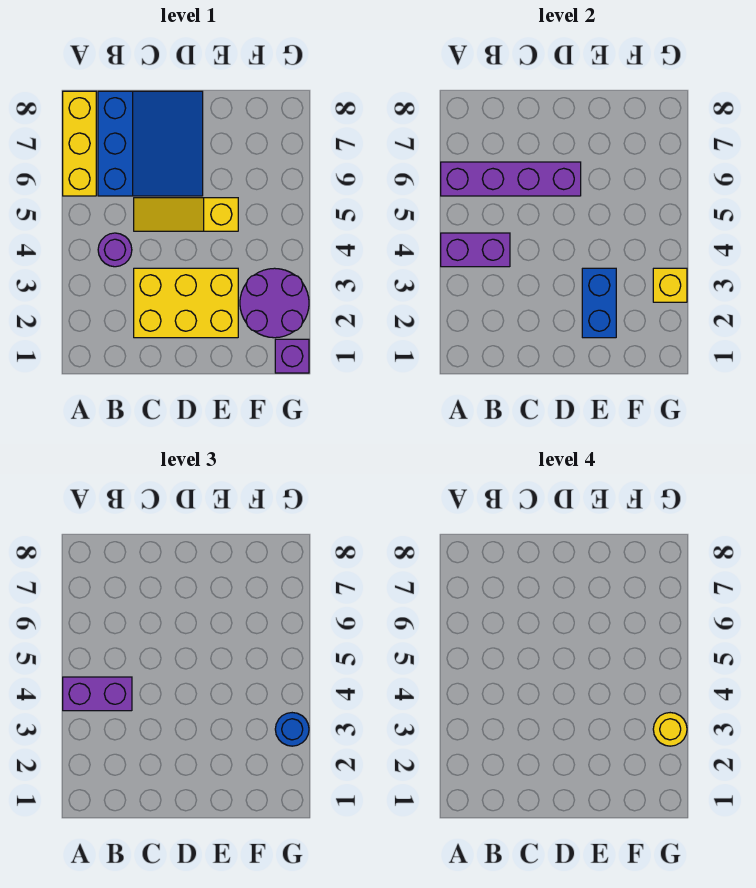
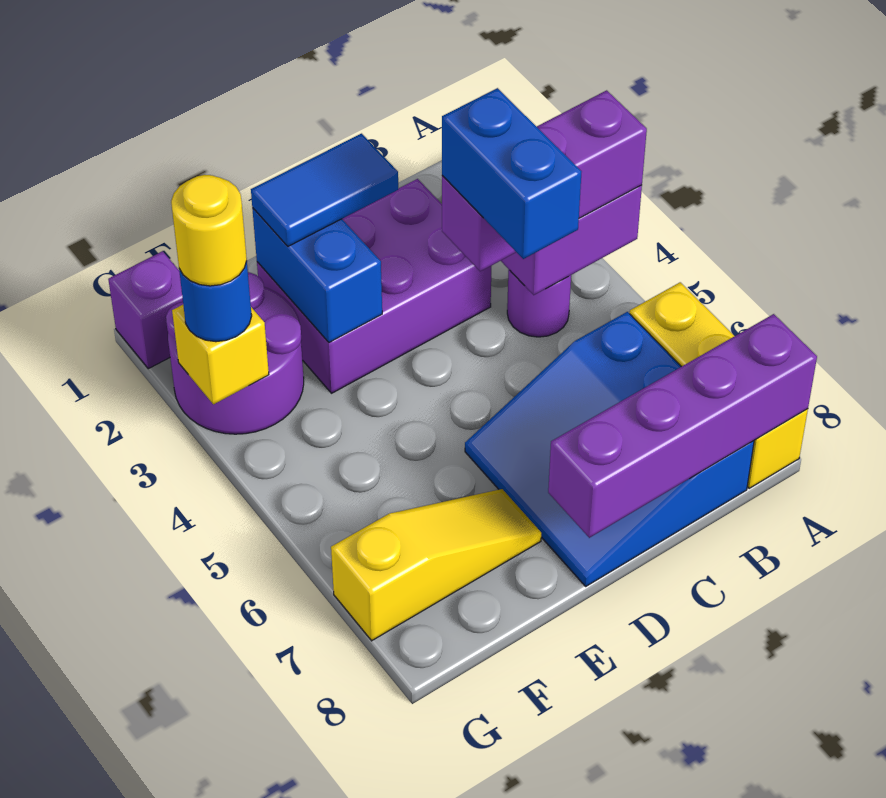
purple brick A4:B4 level 3 -> purple brick A4:C4 level 3
purple brick A6:D6 level 2 -> purple brick A8:D8 level 2
yellow brick C2:E3 level 1 -> purple brick C2:E3 level 1
none -> blue brick C4:C5 level 4
yellow slope C5:E5 level 1 top E -> yellow slope E7:G7 level 1 top G
none -> blue tile D2:E2 level 3

